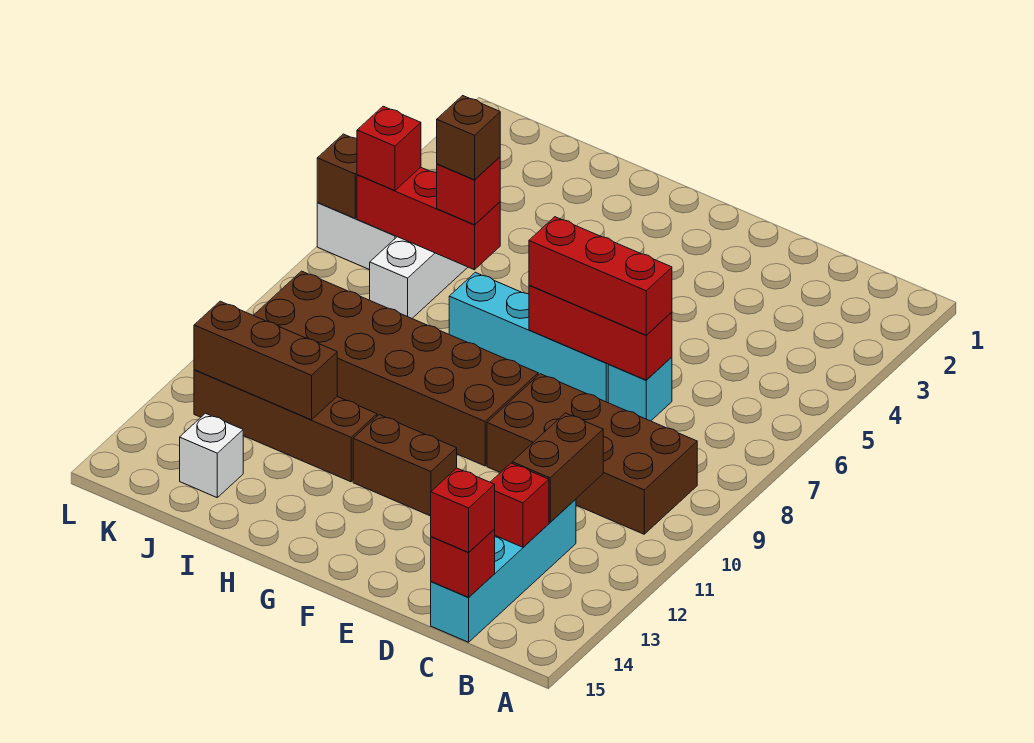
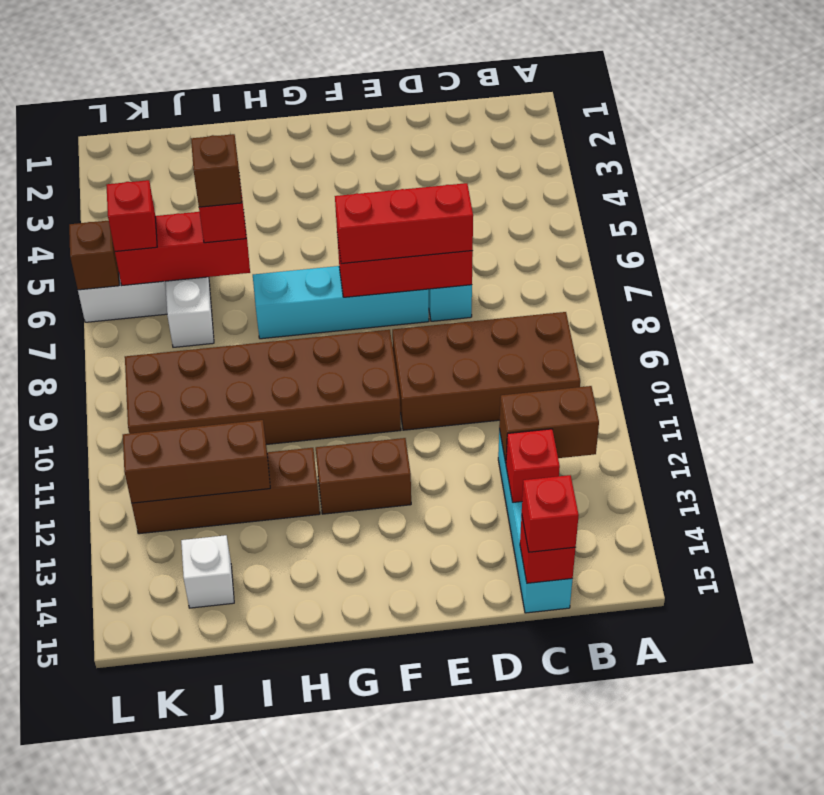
brown brick C11:C12 level 2 -> brown brick B12:C12 level 2

